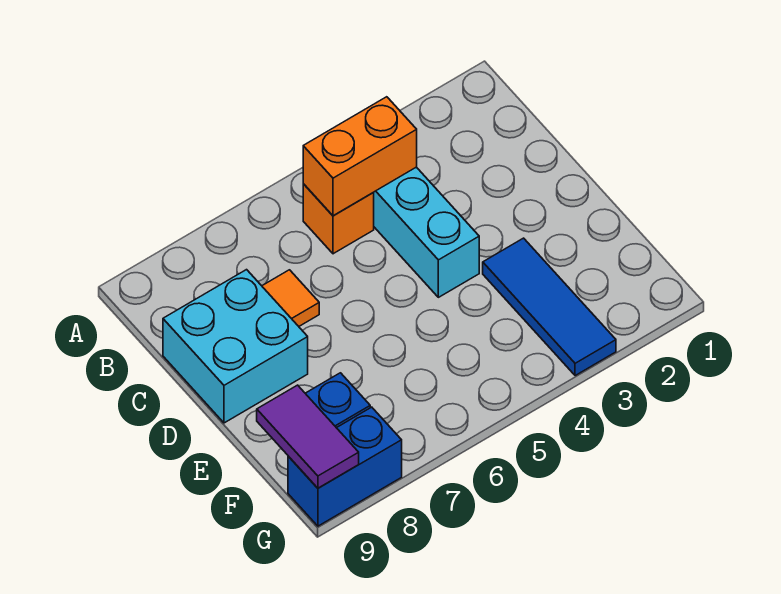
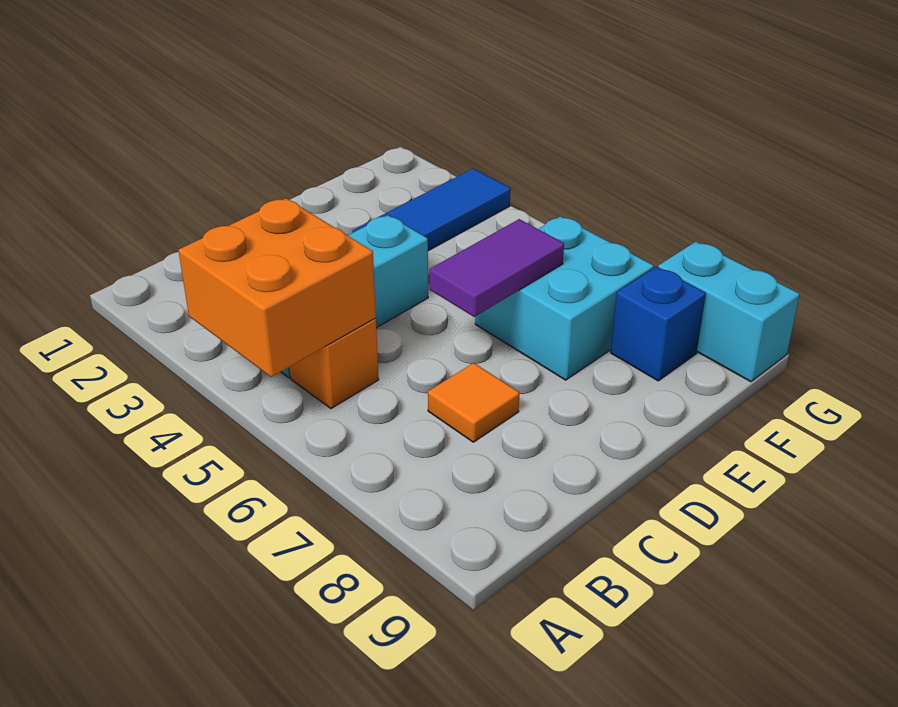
orange brick B4:B5 level 2 -> orange brick A4:B5 level 2
cyan brick C8:D9 level 1 -> cyan brick E6:F7 level 1
purple tile F9:G9 level 2 -> purple tile D6:E6 level 2
blue brick G8:G9 level 1 -> cyan brick G8:G9 level 1

